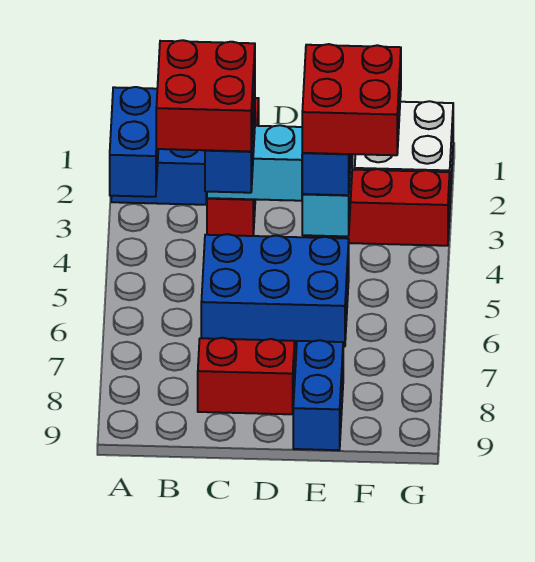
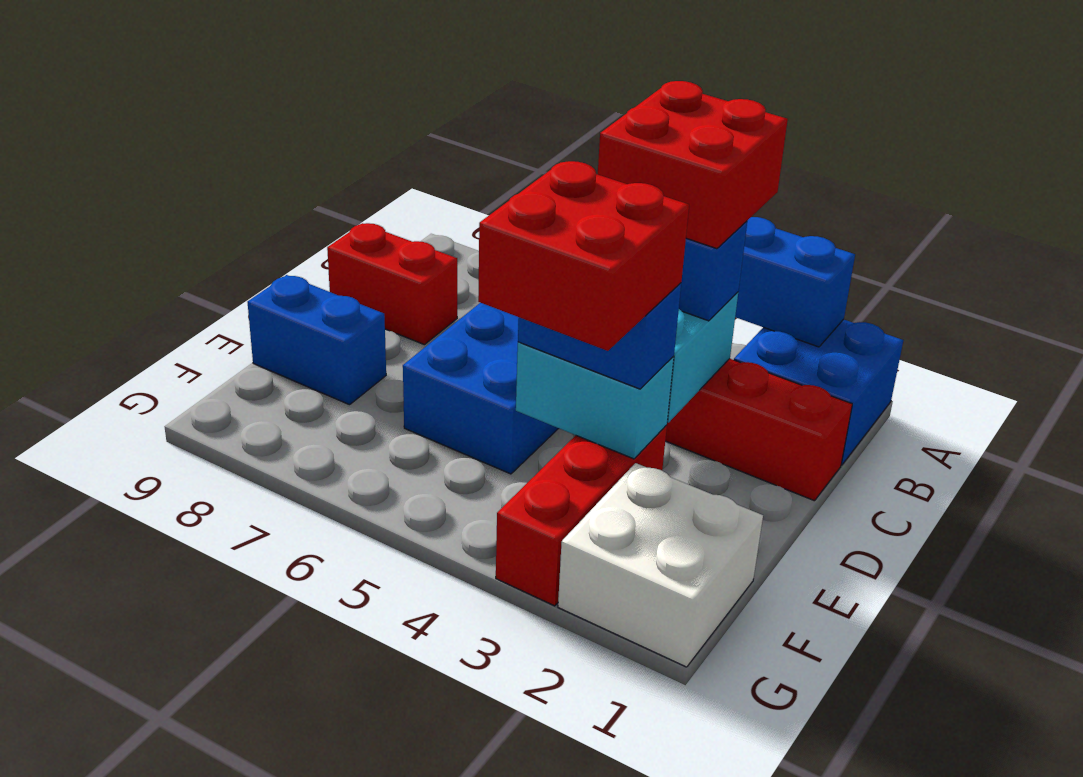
red brick C8:D8 level 1 -> red brick C8:C9 level 1

